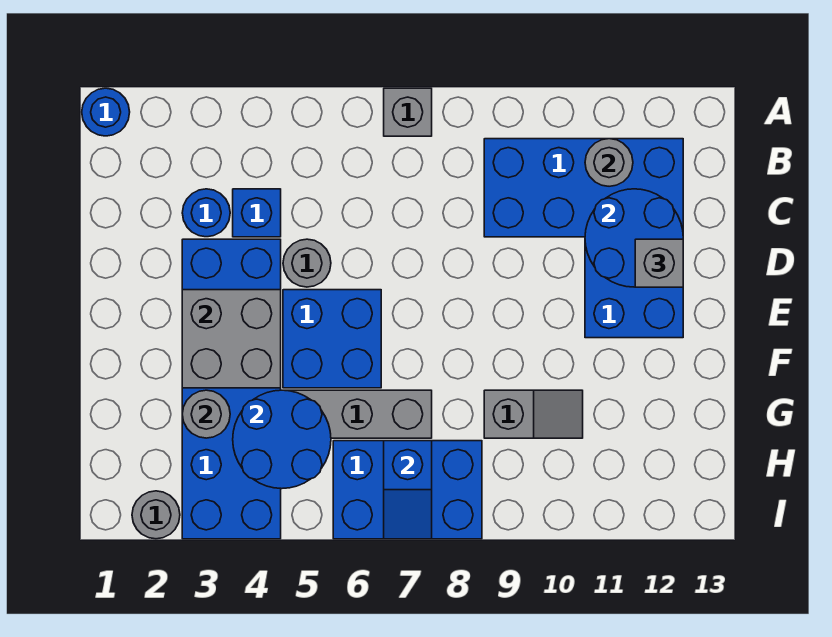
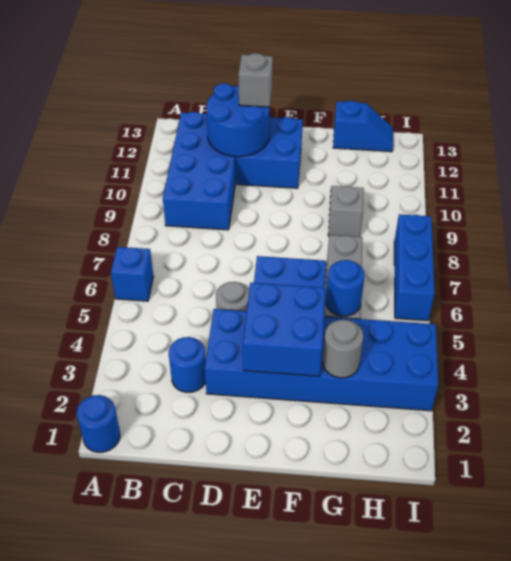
grey brick A7 level 1 -> none
grey round brick B11 level 2 -> none
blue brick C4 level 1 -> blue brick A6 level 1
grey brick E3:F4 level 2 -> blue brick E3:F4 level 2
blue round brick G4:H5 level 2 -> blue round brick G5 level 2
blue brick H6:I8 level 1 -> blue brick I6:I8 level 1
blue slope H7:I7 level 2 top H -> blue slope G13:H13 level 1 top G
grey round brick I2 level 1 -> none

